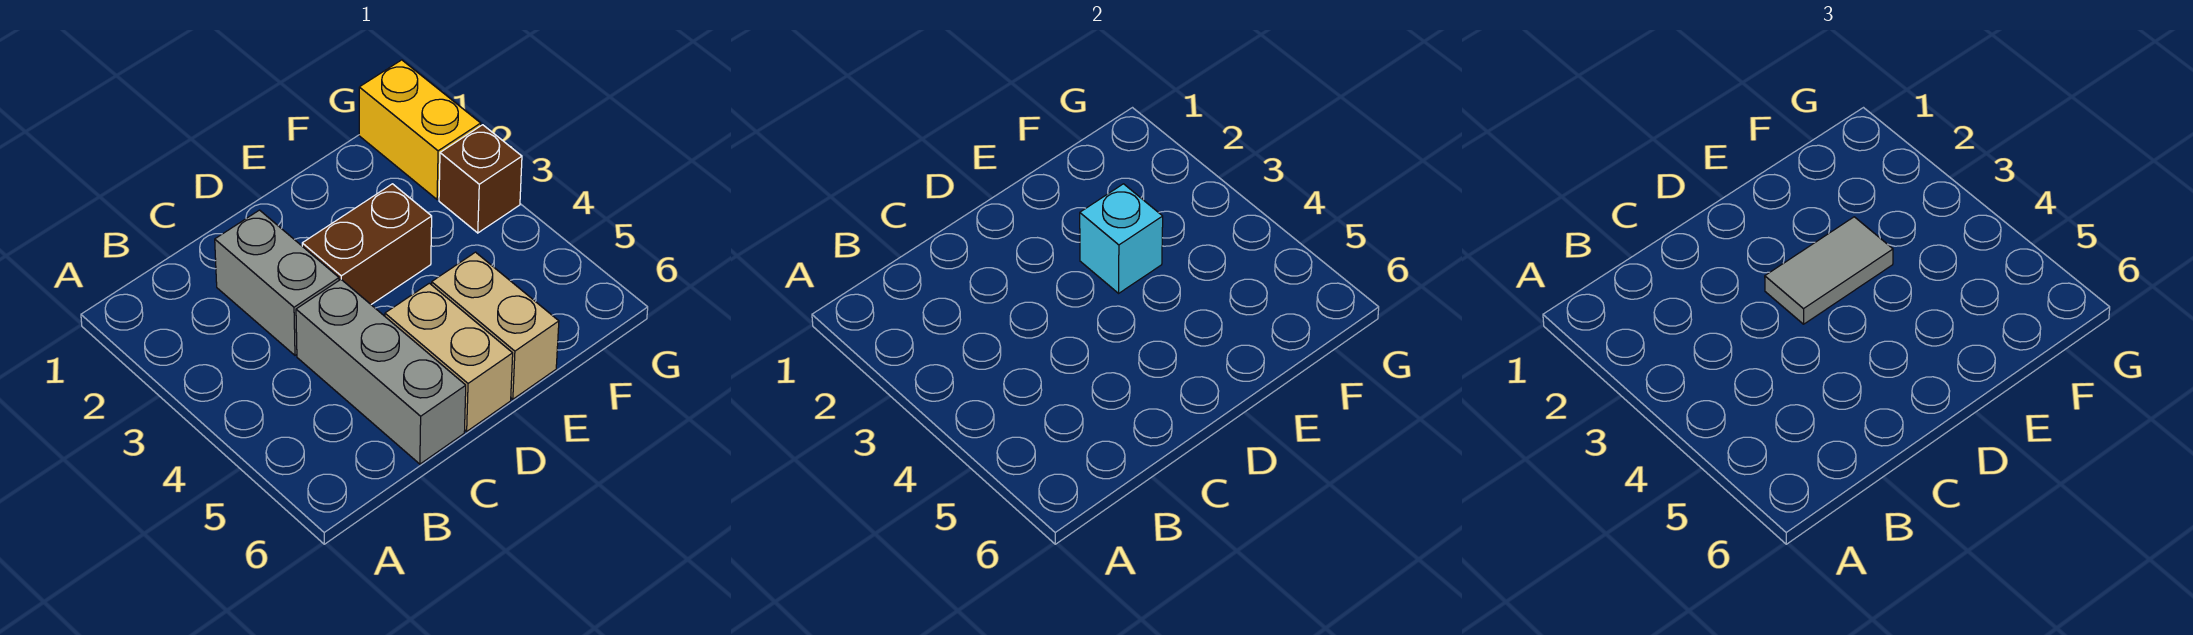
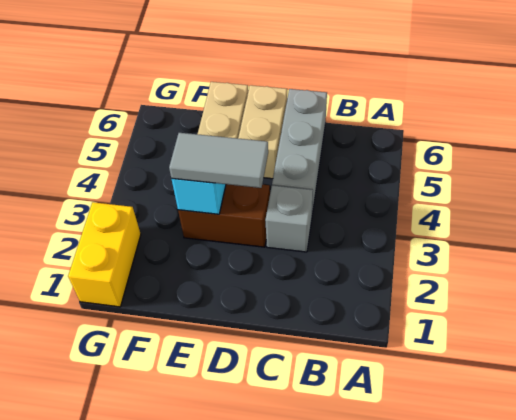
grey brick C2:C3 level 1 -> grey brick C3 level 1
brown brick G3 level 1 -> none

